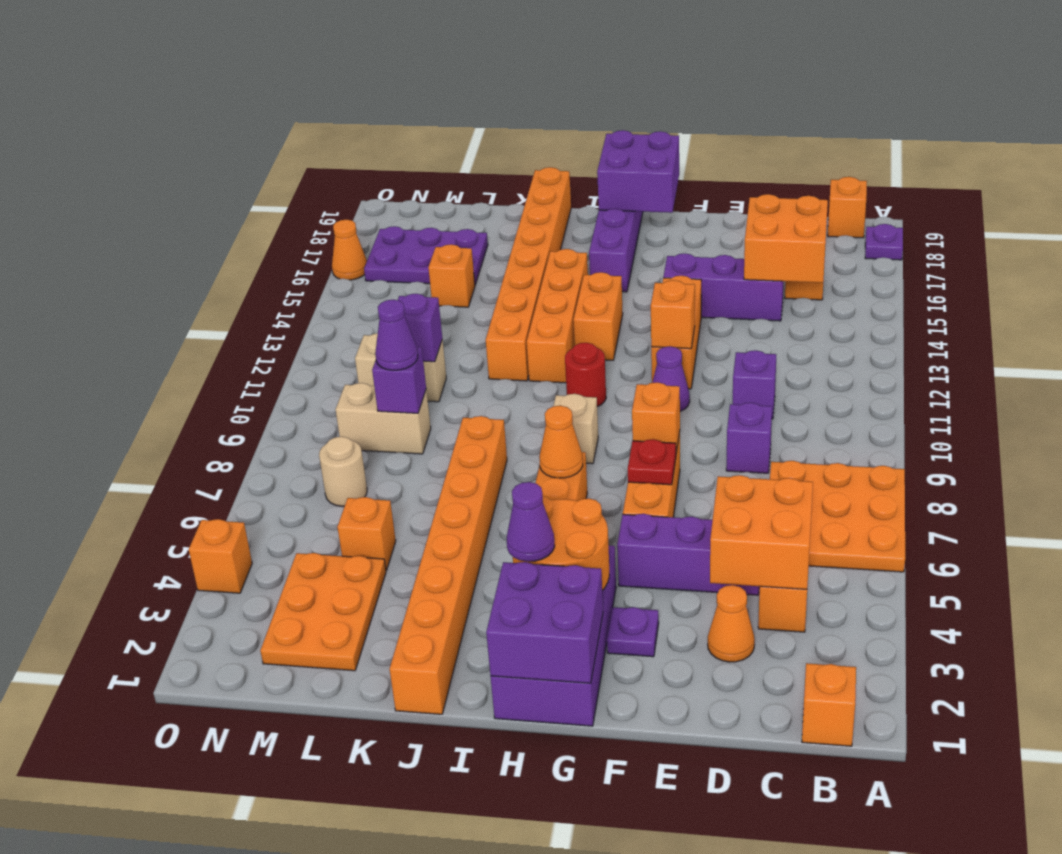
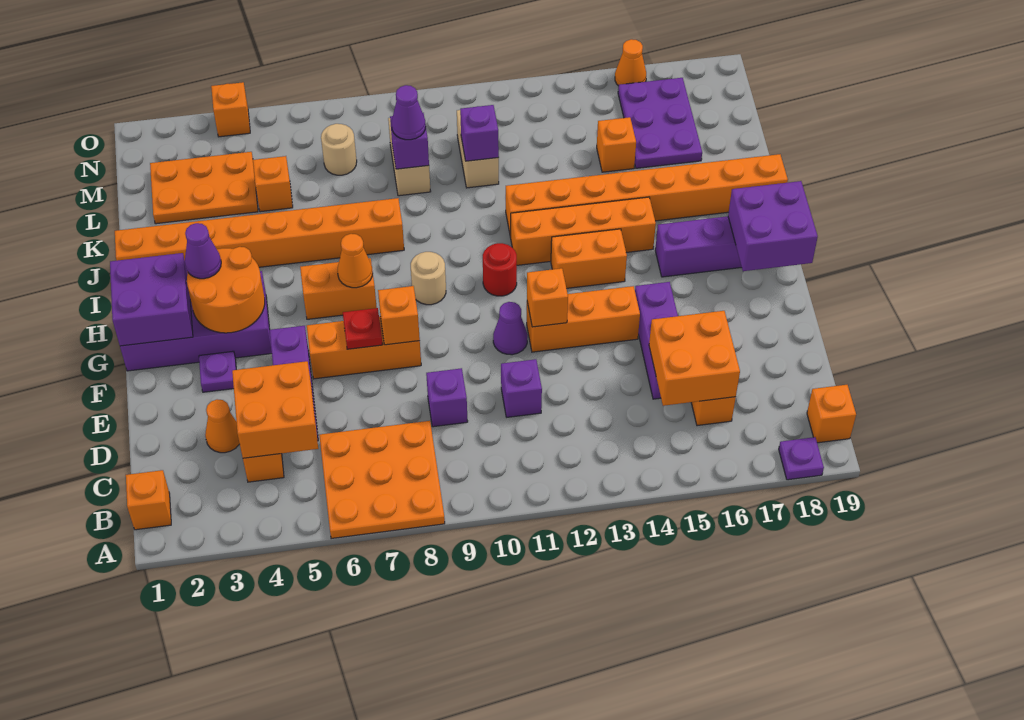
tan brick H9 level 1 -> tan round brick H9 level 1

